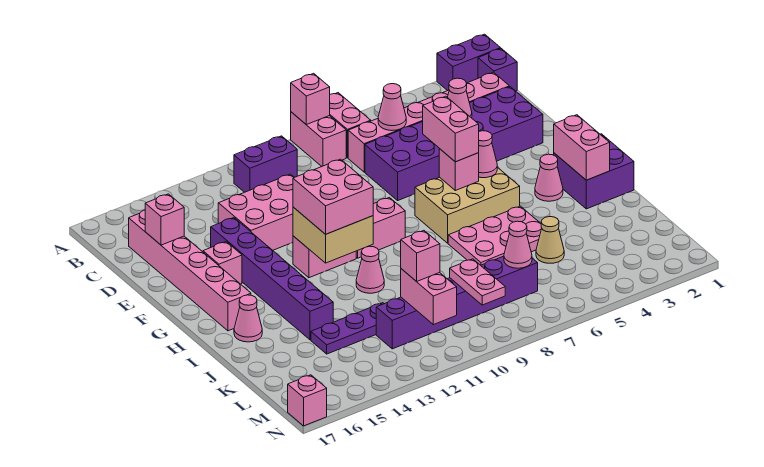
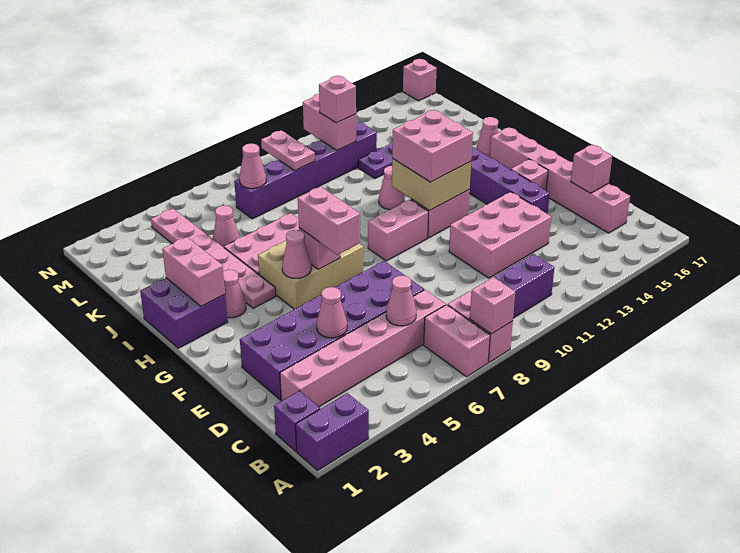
none -> pink plate H4:M4 level 1
tan cone K5 level 1 -> pink cone K5 level 1

